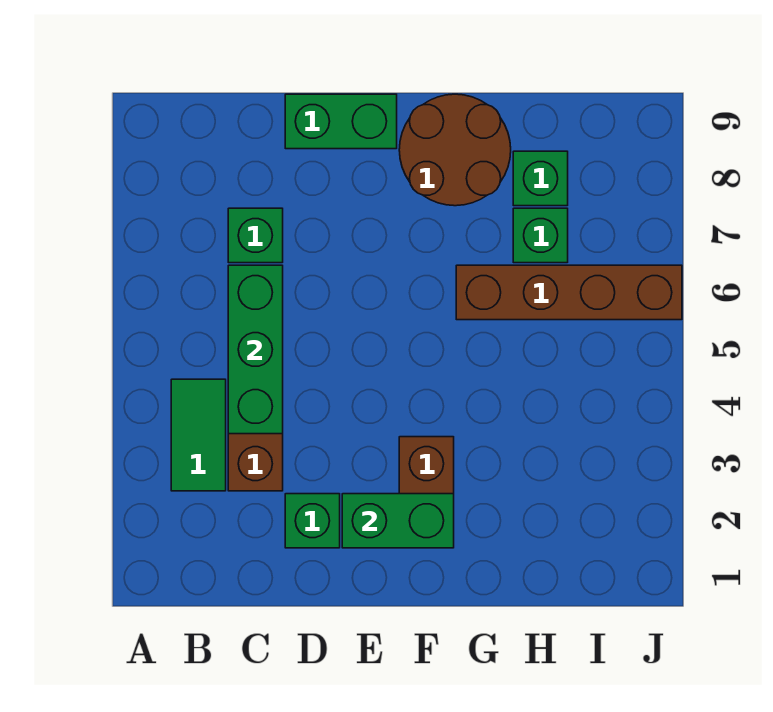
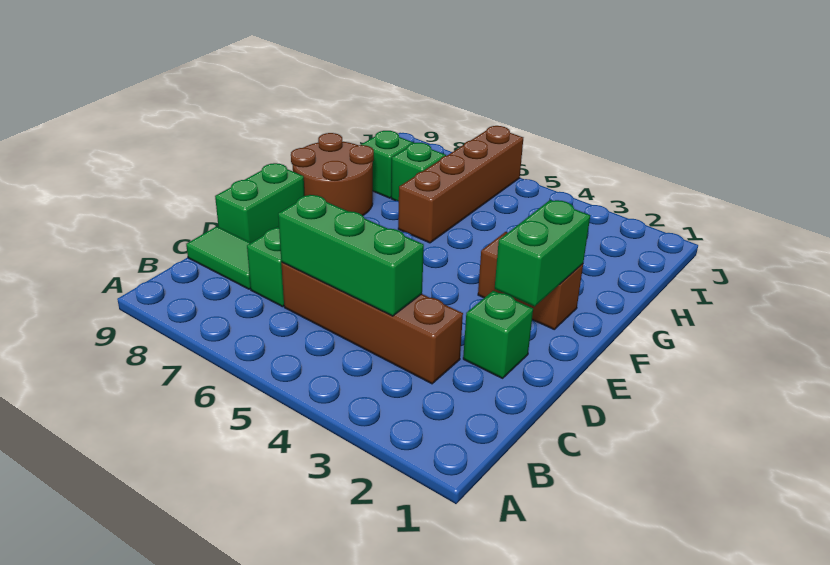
green tile B3:B4 level 1 -> green tile C8:C9 level 1

